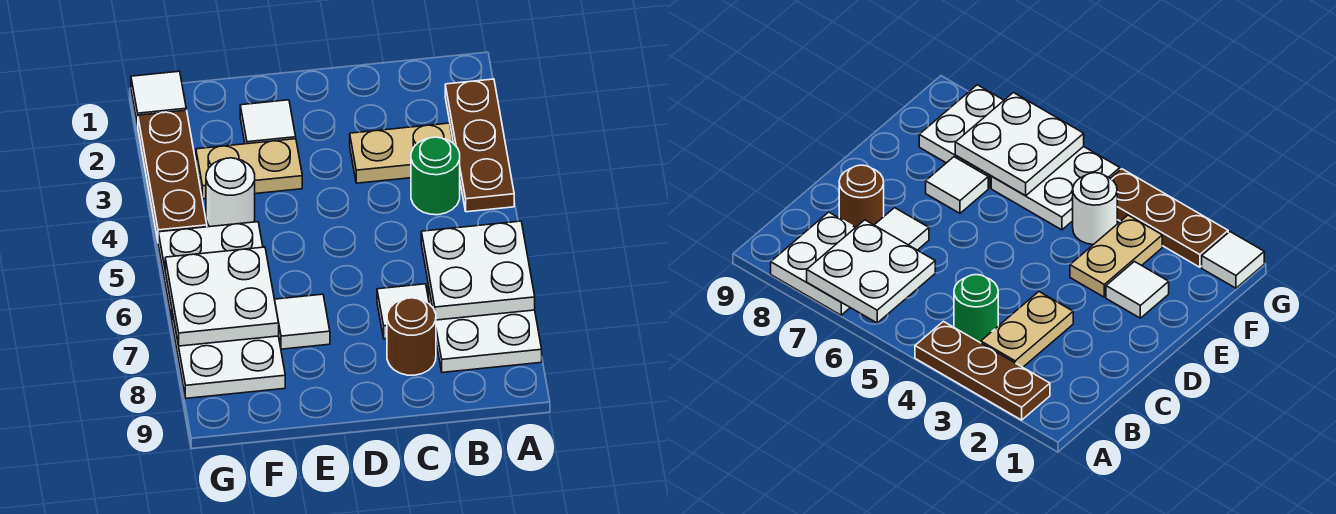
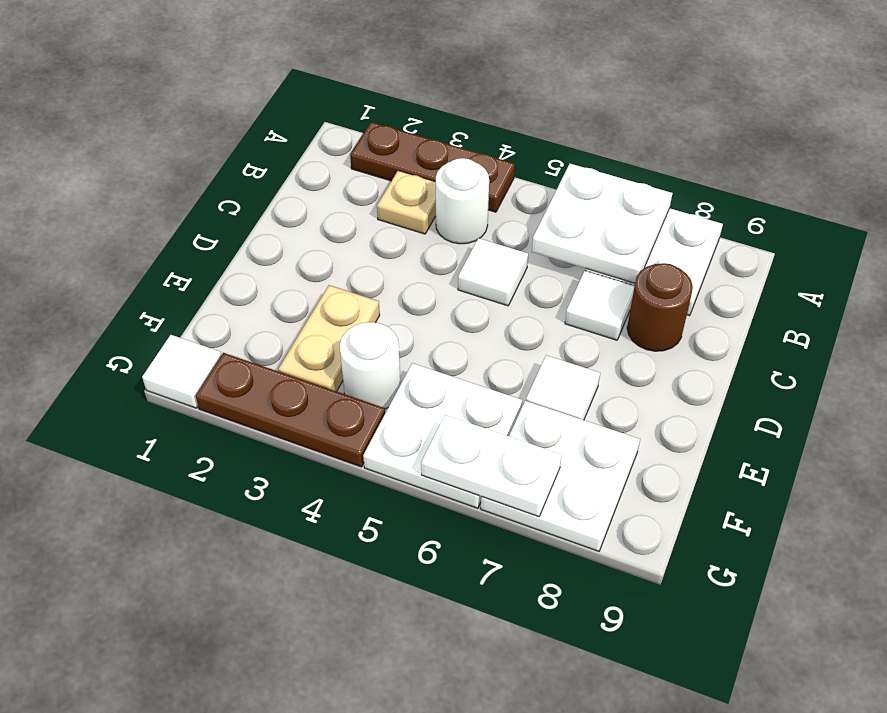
tan plate B3:C3 level 1 -> tan plate B3 level 1
green round brick B4 level 1 -> white round brick B4 level 1
white tile E2 level 1 -> white tile C5 level 1
white plate F6:G7 level 2 -> white plate G6:G7 level 2

